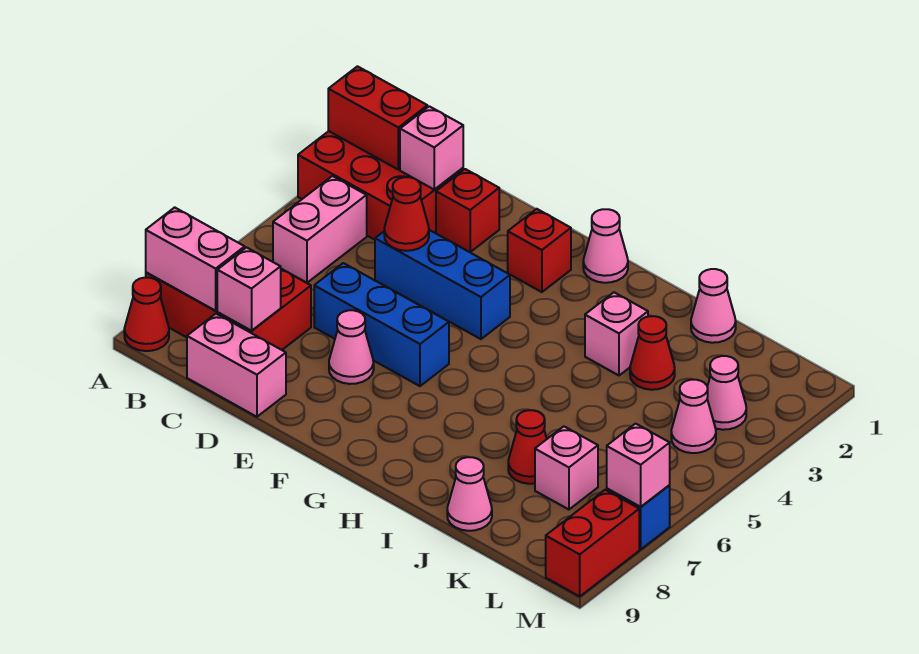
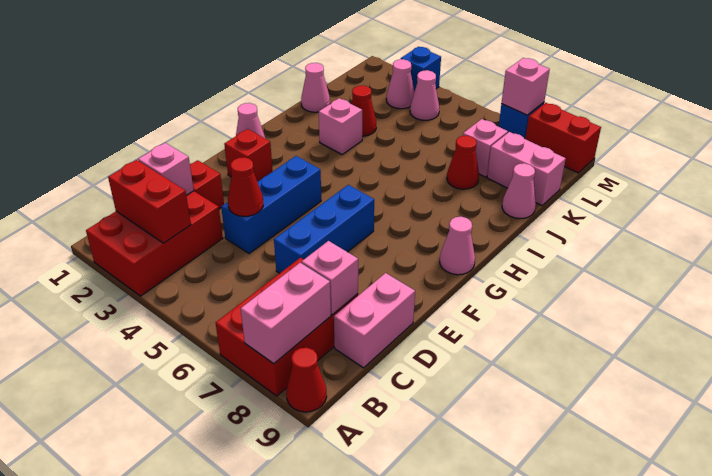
red brick A2:B2 level 2 -> red brick B2:B3 level 2
pink brick B4:B5 level 1 -> pink brick K8:K9 level 1
pink cone E7 level 1 -> pink cone G9 level 1
none -> blue brick M3 level 1

